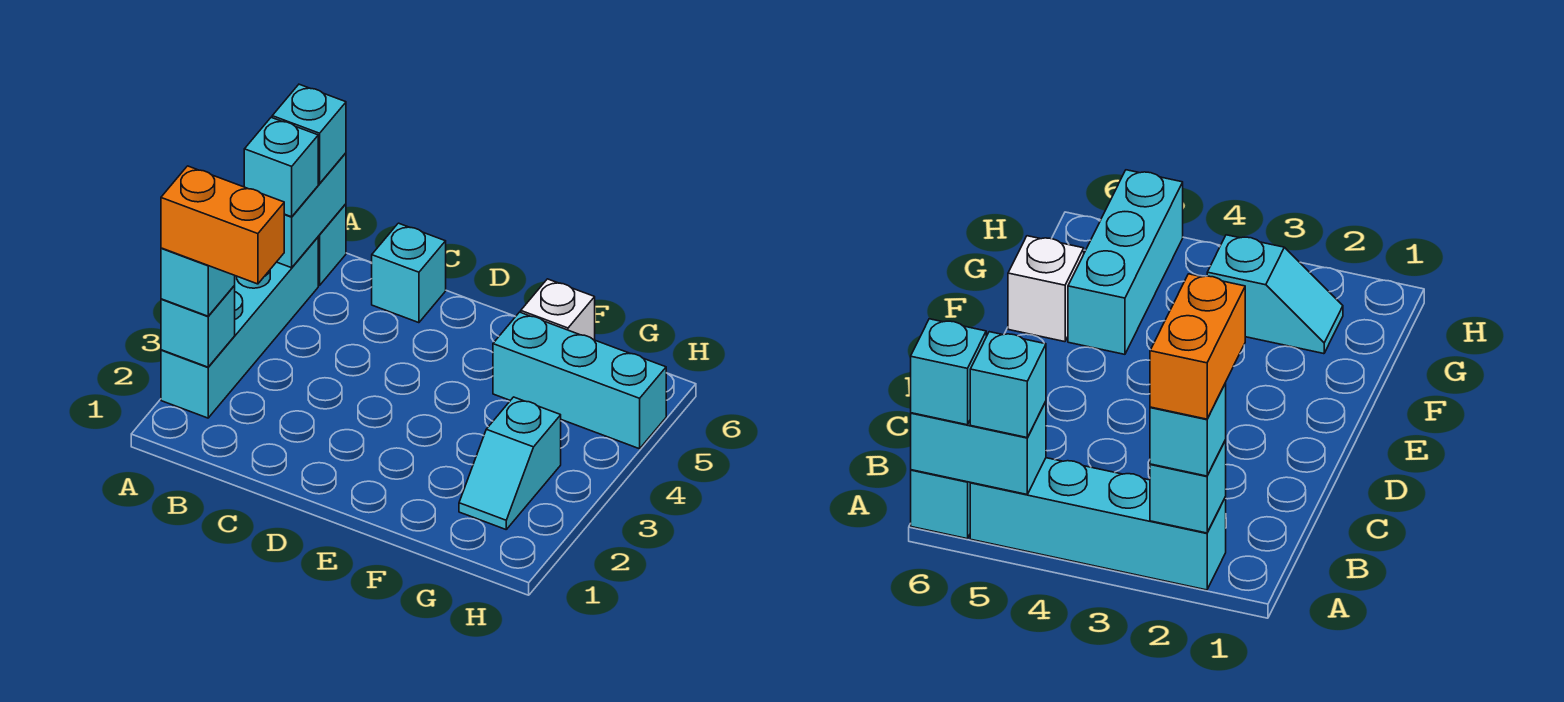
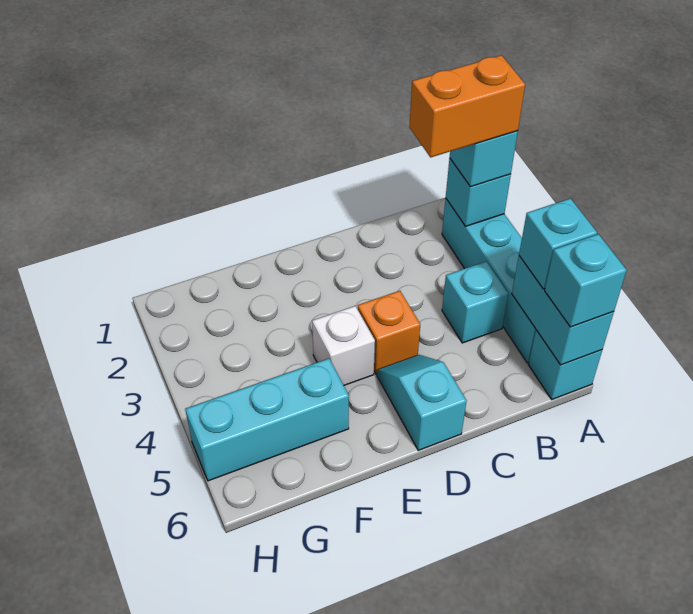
cyan brick C6 level 1 -> cyan brick B4 level 1
none -> orange brick D4 level 1
white brick F6 level 1 -> white brick E4 level 1
cyan slope G2:G3 level 1 top 3 -> cyan slope D5:D6 level 1 top 6

